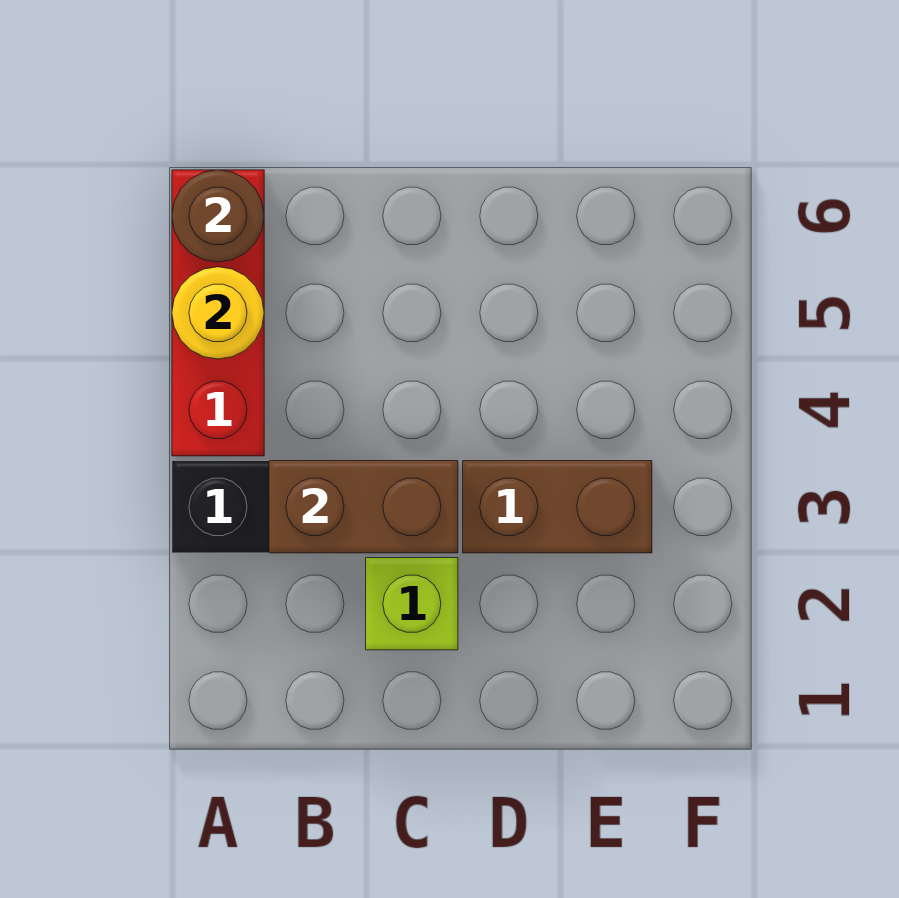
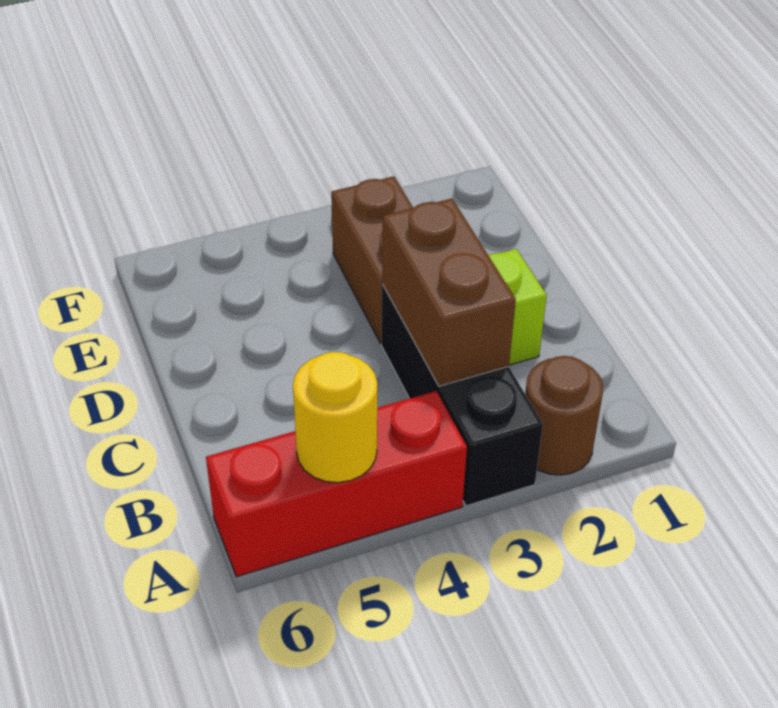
brown round brick A6 level 2 -> brown round brick A2 level 1

